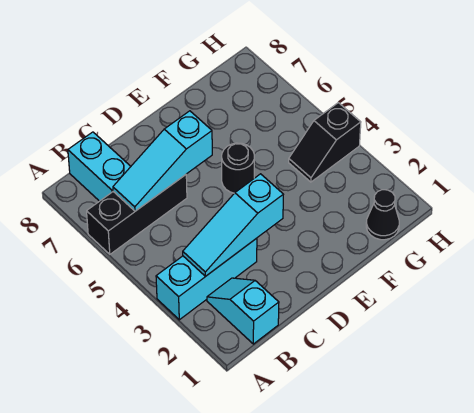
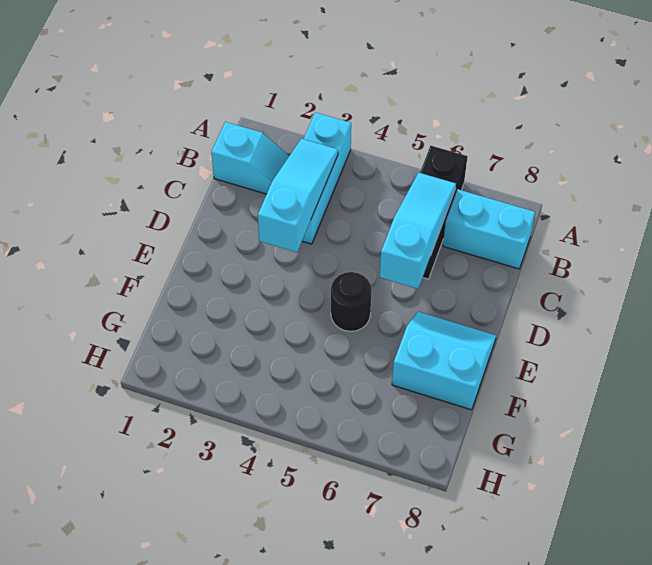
none -> cyan slope E7:F8 level 1 top F
black cone G1 level 1 -> none
black slope G4:H4 level 1 top H -> none

